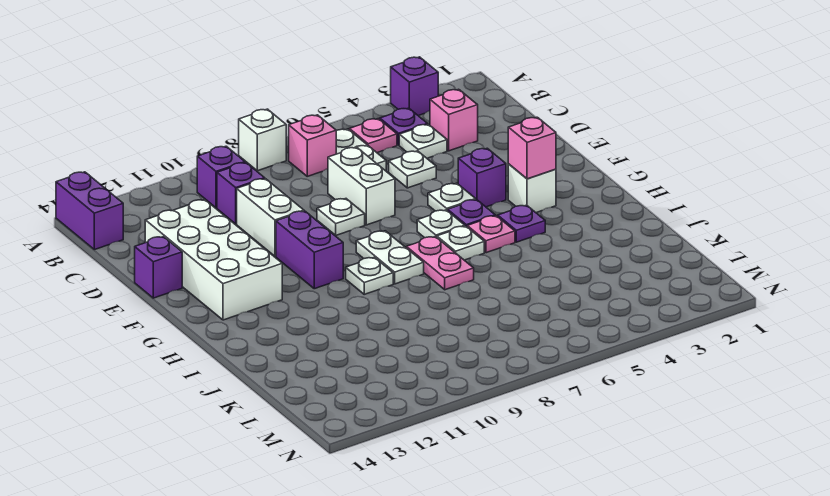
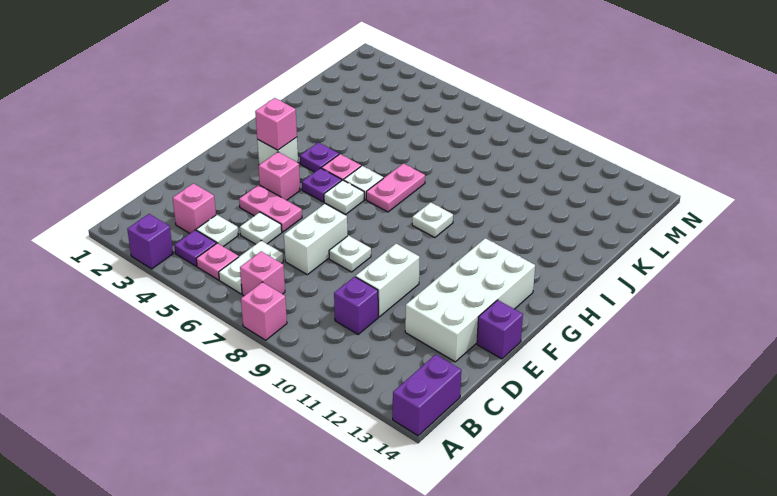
white brick A8 level 1 -> pink brick A8 level 1
purple brick B10 level 1 -> none
none -> pink plate E4:E5 level 1
purple brick F4 level 1 -> pink brick F4 level 1
white plate F5 level 1 -> none
purple brick F10:G10 level 1 -> none
white plate G8:H8 level 1 -> none

